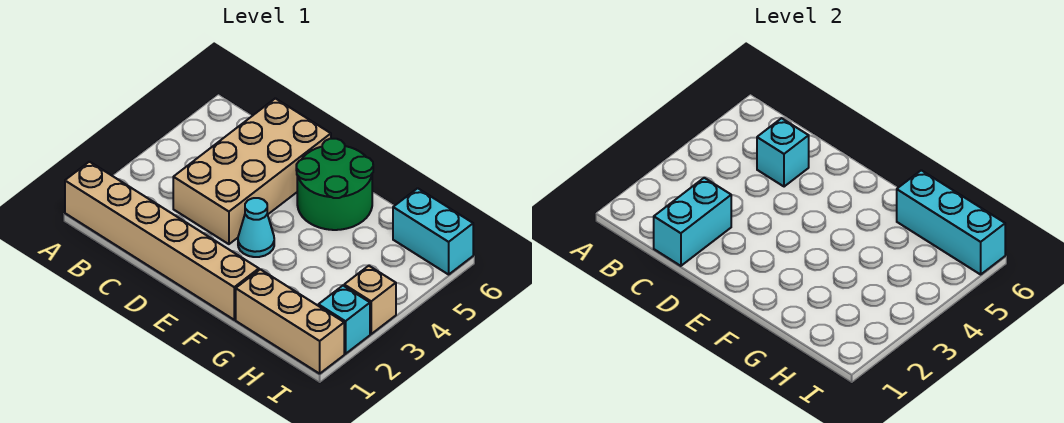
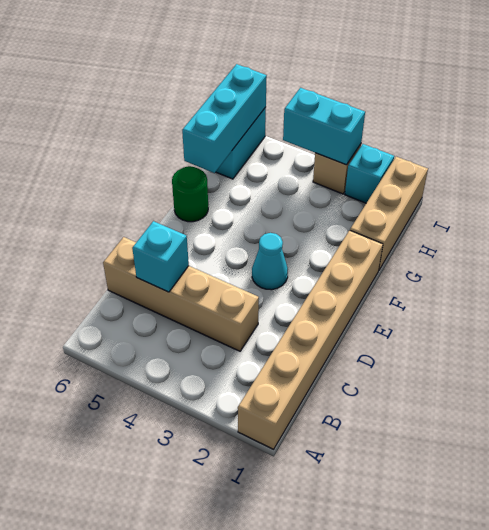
cyan brick C1:C2 level 2 -> cyan brick I3:I4 level 2
tan brick C3:D6 level 1 -> tan brick C3:C6 level 1
green round brick E5:F6 level 1 -> green round brick F6 level 1

